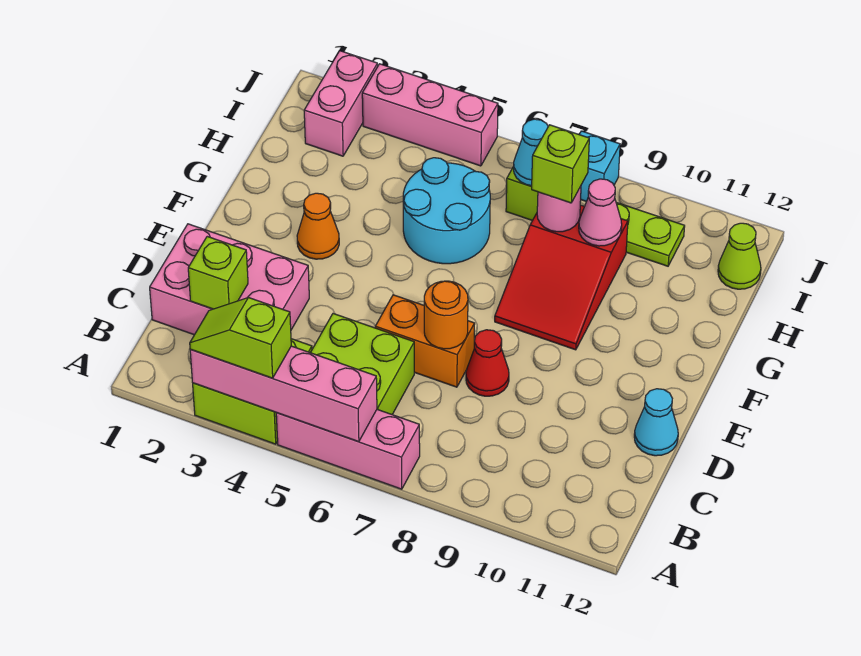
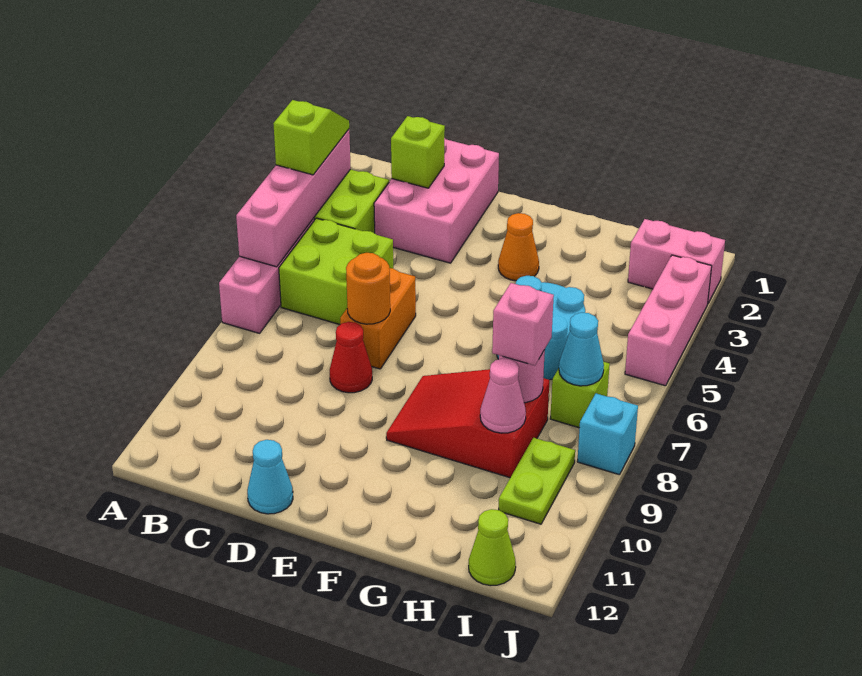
lime brick H8 level 3 -> pink brick H8 level 3

